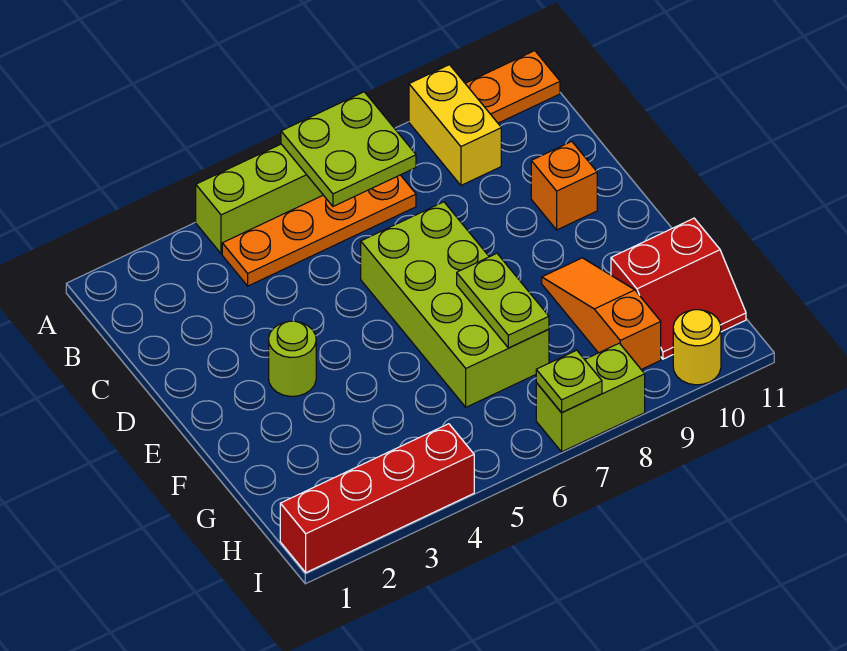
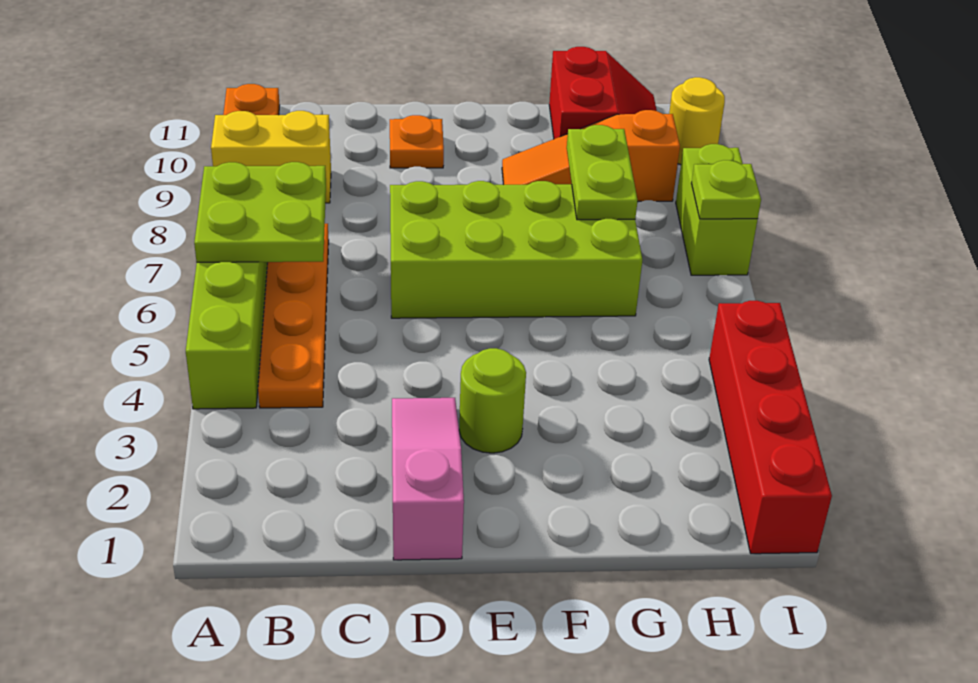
none -> pink slope D1:D3 level 1 top 1
orange brick D10 level 1 -> orange plate D10 level 1
lime plate F7:G7 level 2 -> lime plate G7:G8 level 2

